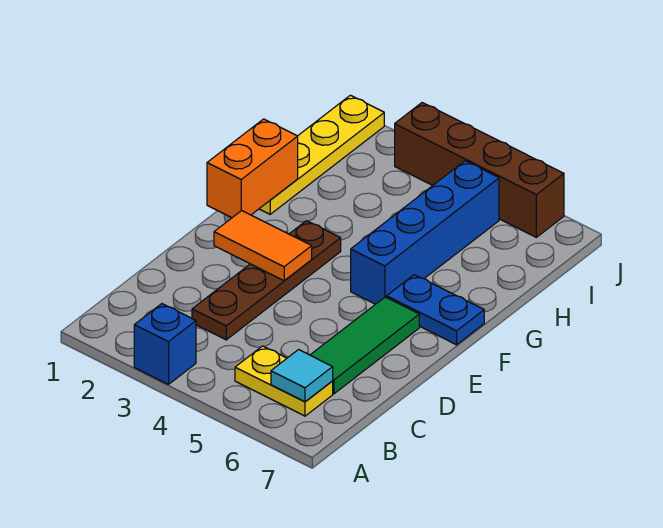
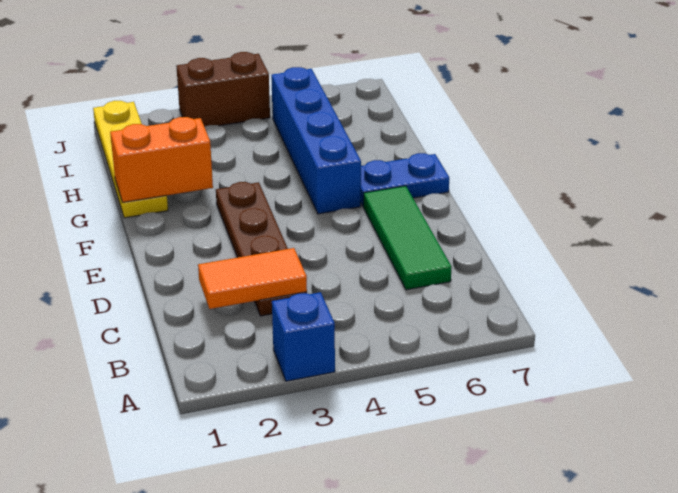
yellow plate B5:B6 level 1 -> none
cyan tile B6 level 2 -> none
orange tile E2:E3 level 2 -> orange tile C2:C3 level 2
orange brick F1:G1 level 2 -> orange brick G1:G2 level 2
brown brick J3:J6 level 1 -> brown brick J3:J4 level 1

